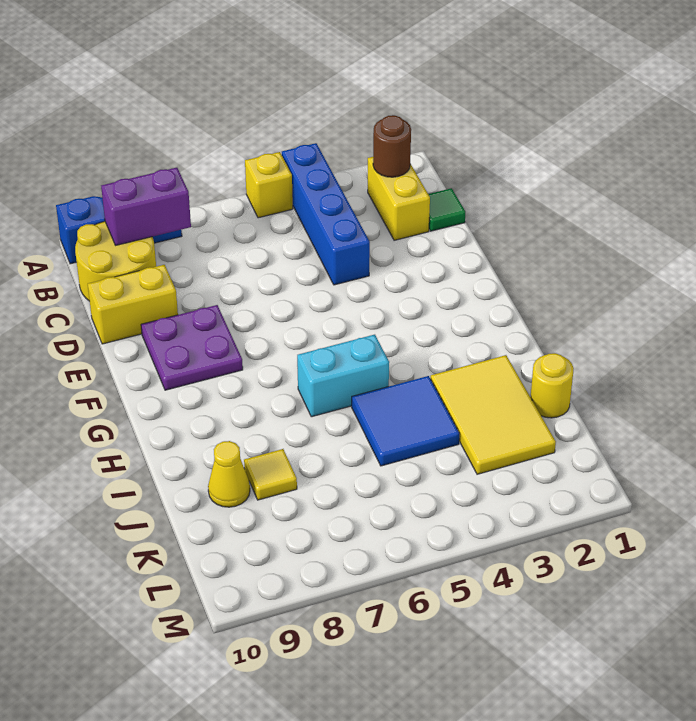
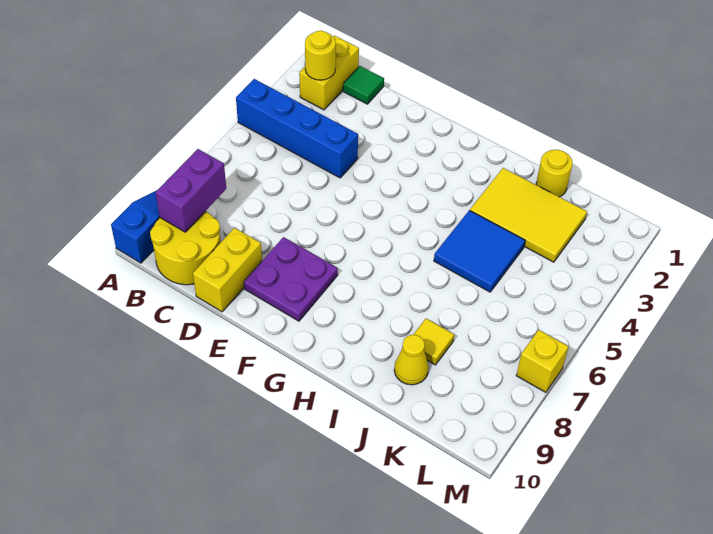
yellow brick A5 level 1 -> yellow brick M7 level 1
yellow brick B2:C2 level 1 -> yellow brick B1:B2 level 1
brown round brick B2 level 2 -> yellow round brick B2 level 2
cyan brick H5:H6 level 1 -> none

